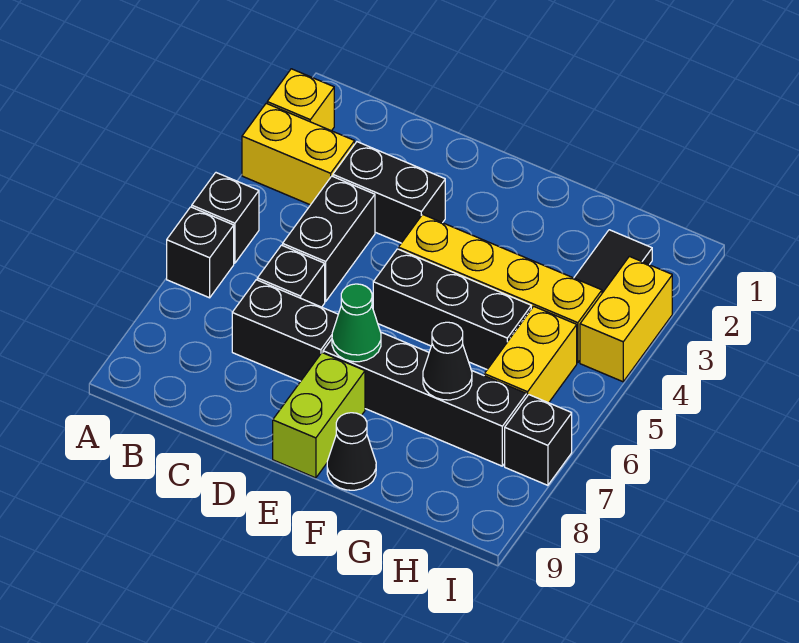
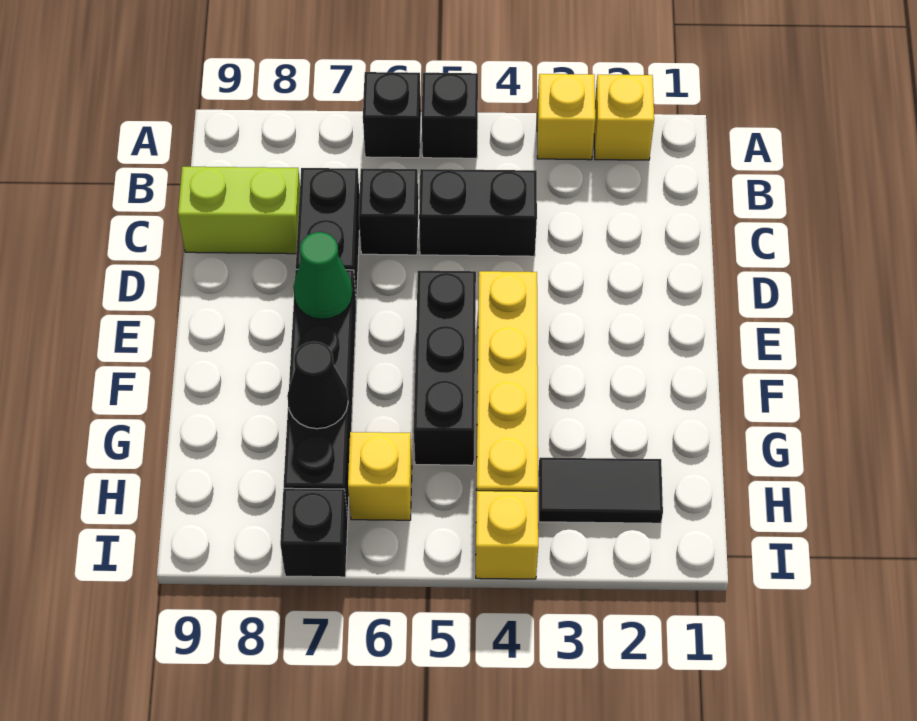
yellow brick A3:B3 level 1 -> yellow brick A3 level 1
black brick C3:D3 level 1 -> none
lime brick E8:E9 level 1 -> lime brick C8:C9 level 1
black cone F9 level 1 -> none
yellow brick H5:H6 level 1 -> yellow brick H6 level 1
yellow brick I3:I4 level 1 -> yellow brick I4 level 1

